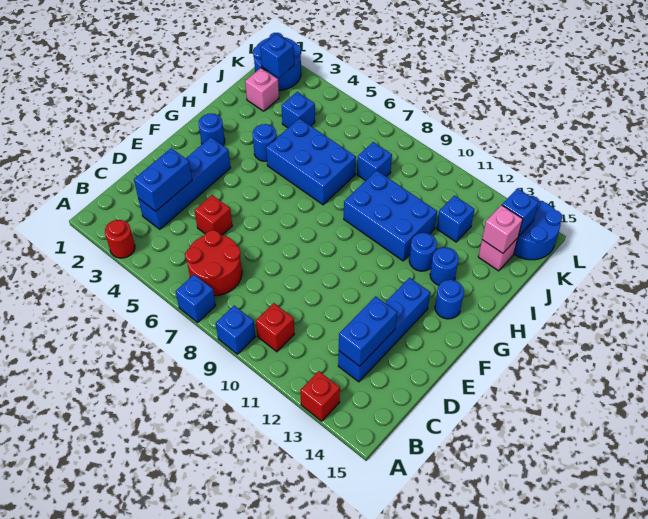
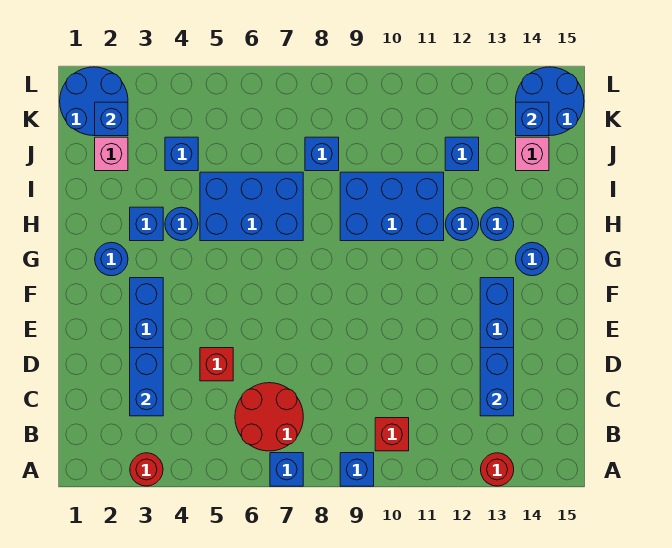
red brick A13 level 1 -> red round brick A13 level 1
none -> blue brick H3 level 1
pink brick J14 level 2 -> none

